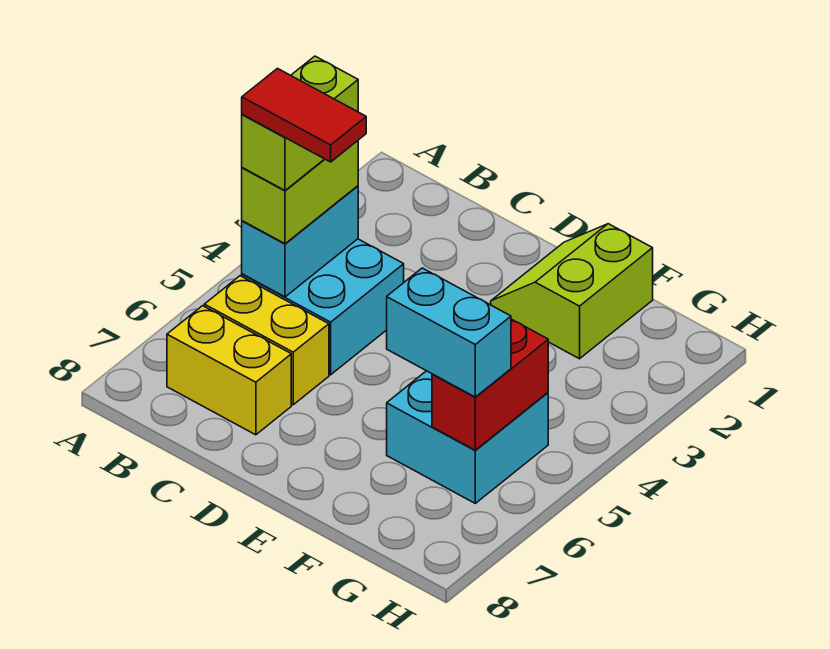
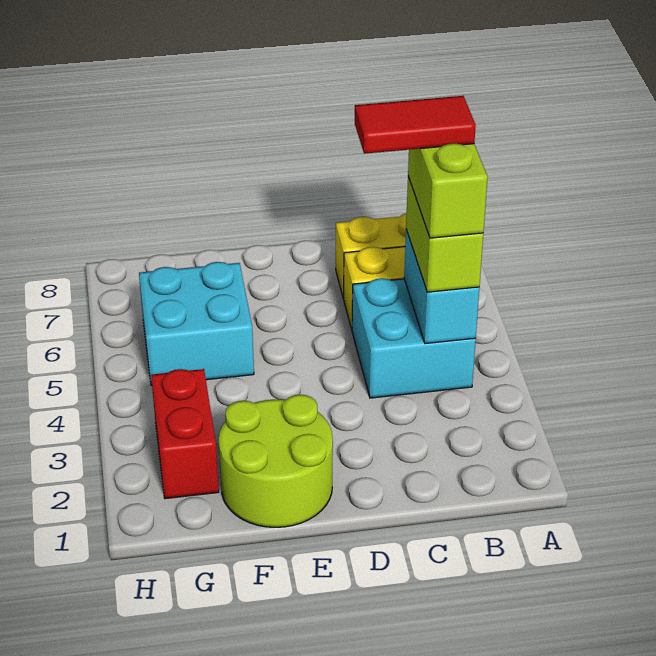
lime slope E1:F2 level 1 top F -> lime round brick E1:F2 level 1
cyan brick F6:G6 level 3 -> none
red brick G5:G6 level 2 -> red brick G2:G3 level 1

